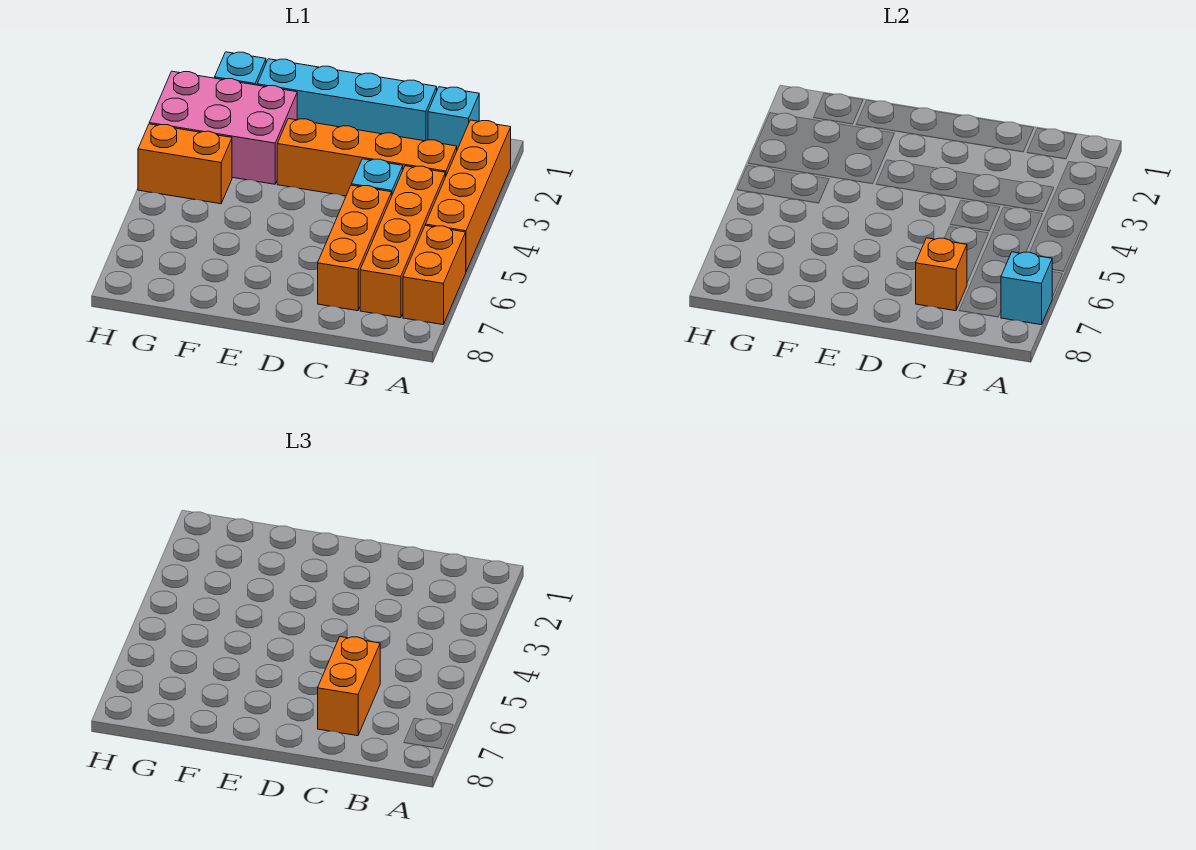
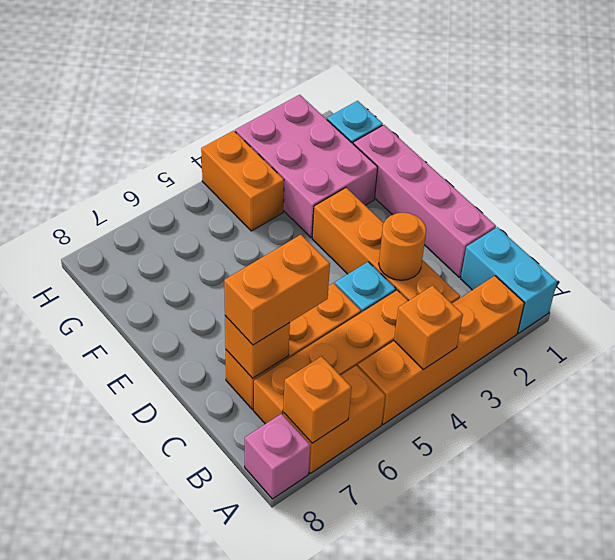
none -> orange brick A4 level 2
cyan brick A7 level 2 -> orange brick A7 level 2
none -> pink brick A8 level 1
cyan brick B1 level 1 -> cyan brick A1:B1 level 1
cyan brick C1:F1 level 1 -> pink brick C1:F1 level 1
none -> orange round brick C3 level 2

